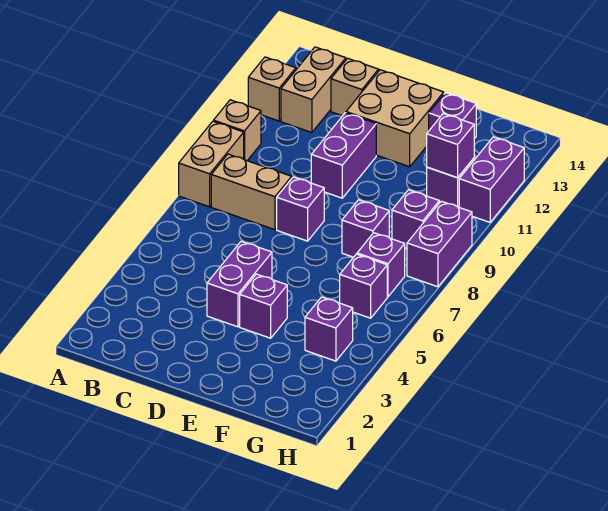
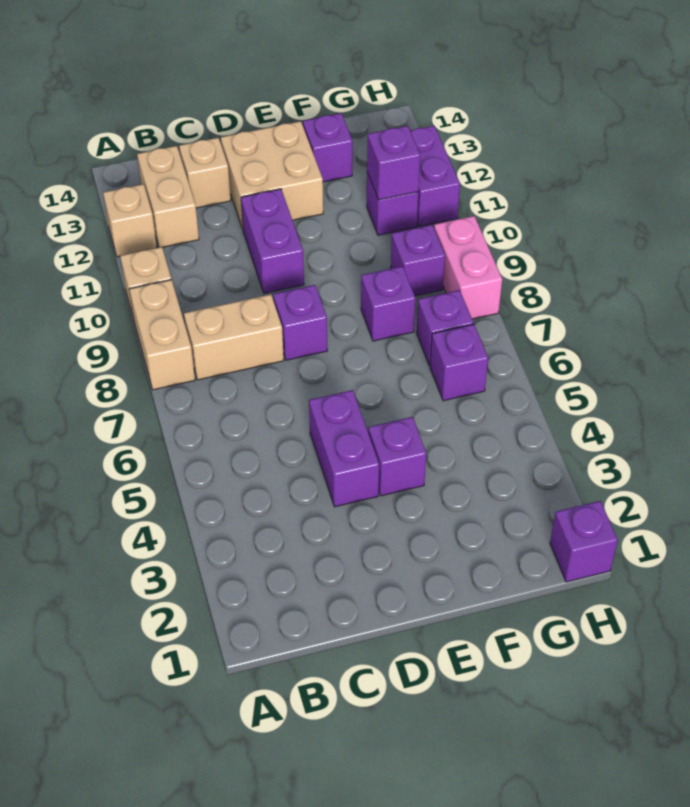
purple brick G4 level 1 -> purple brick H1 level 1
purple brick H8:H9 level 1 -> pink brick H8:H9 level 1

